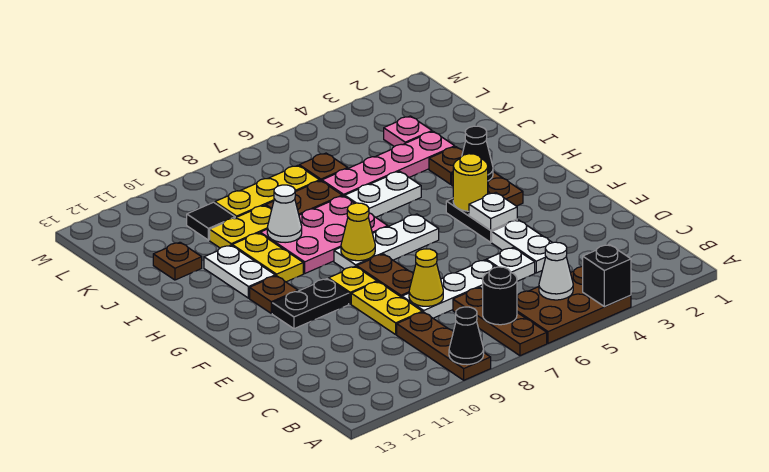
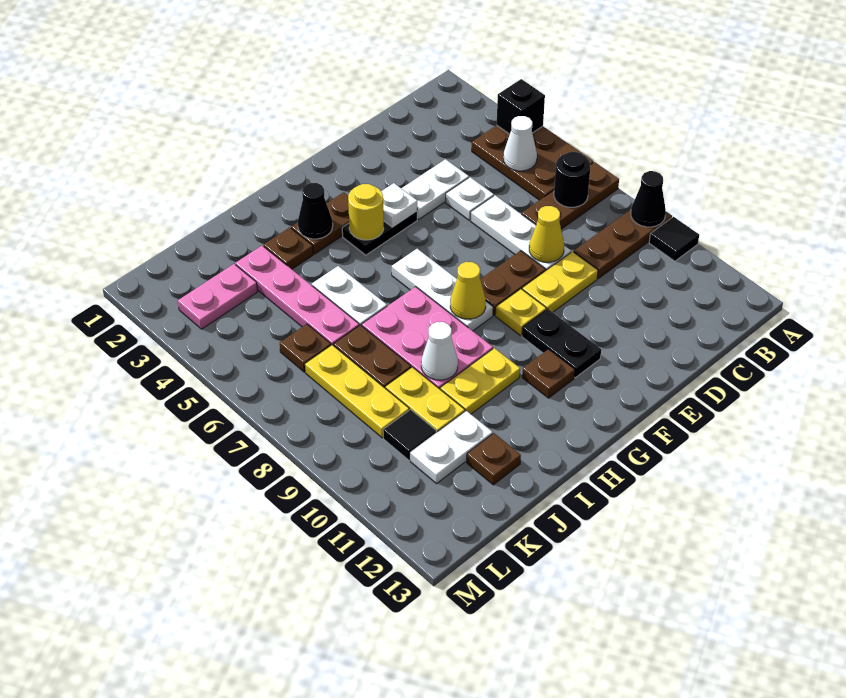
none -> black tile A10 level 1
white plate H11:I11 level 1 -> white plate J11:K11 level 1
pink plate K3 level 1 -> pink plate K3:L3 level 1

